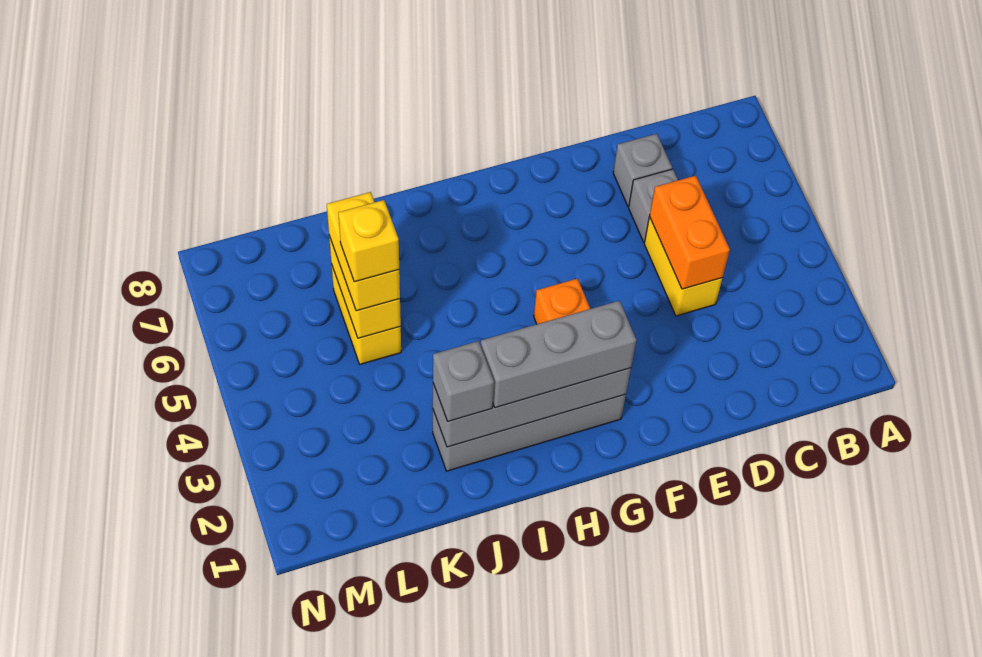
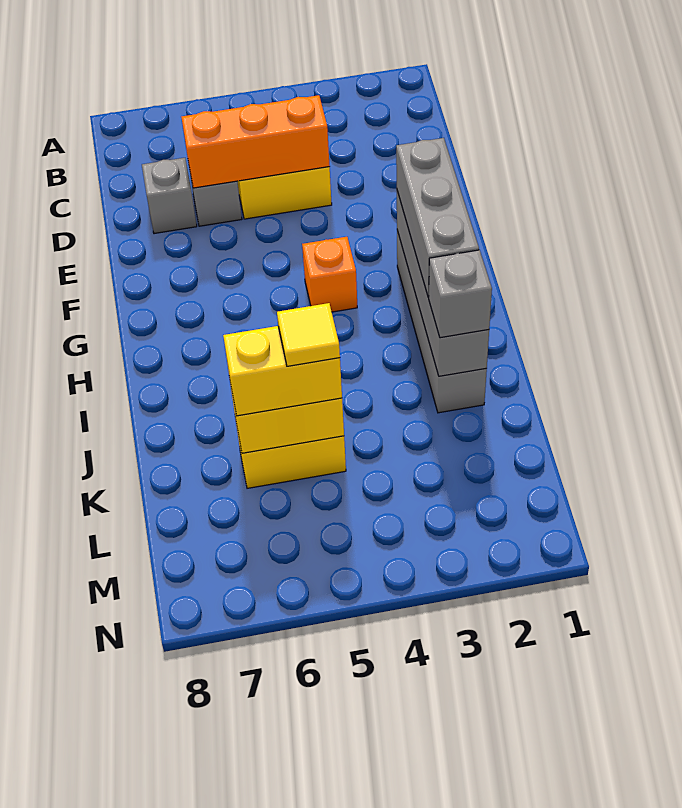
orange brick D4:D5 level 2 -> orange brick D4:D6 level 2
yellow brick K5 level 4 -> yellow tile K5 level 4

